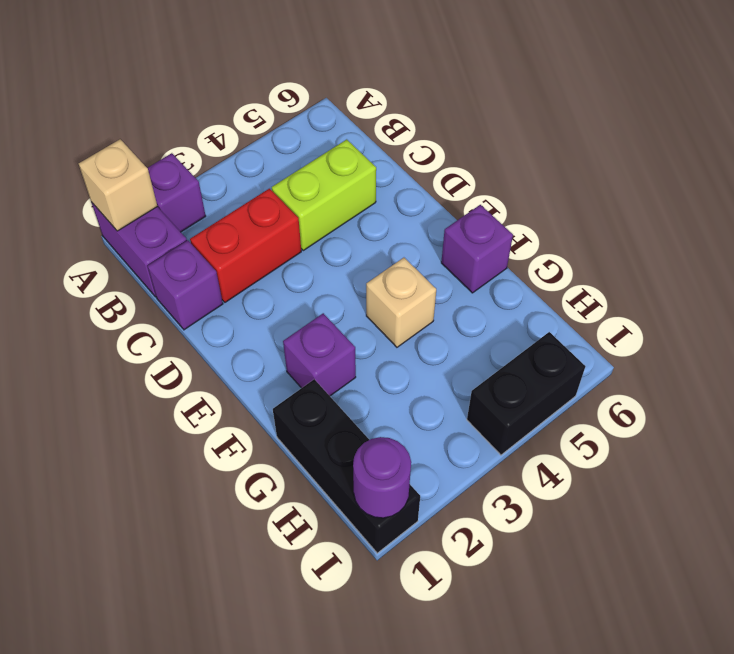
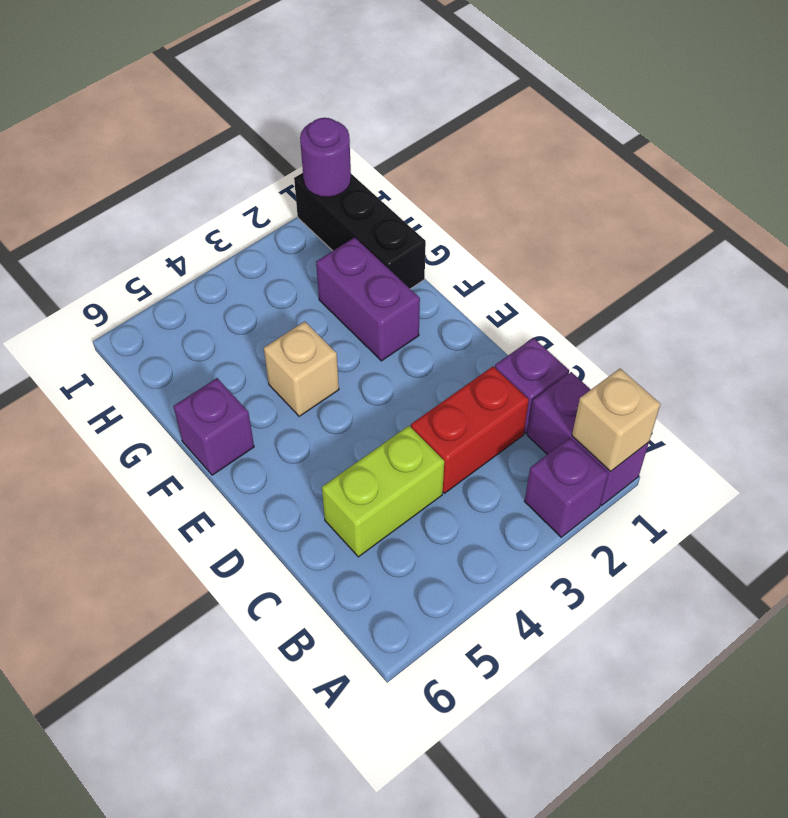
purple brick F2 level 1 -> purple brick F2:G2 level 1
black brick I4:I5 level 1 -> none

